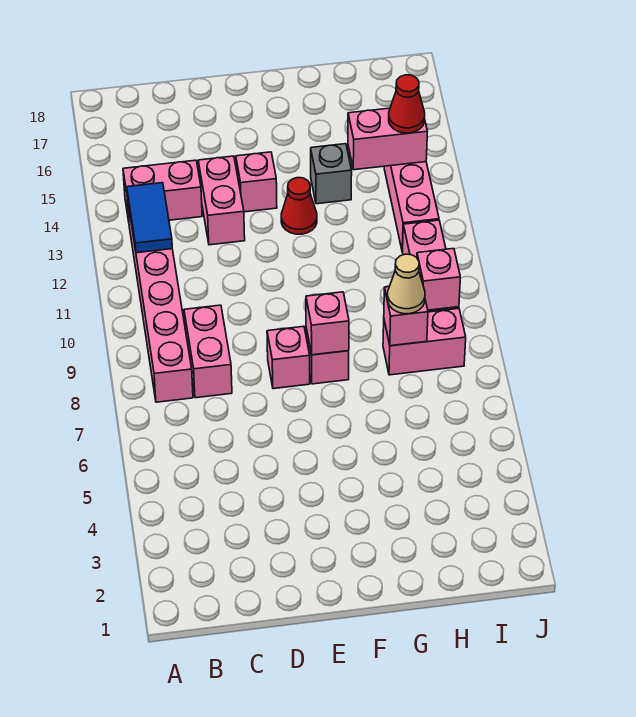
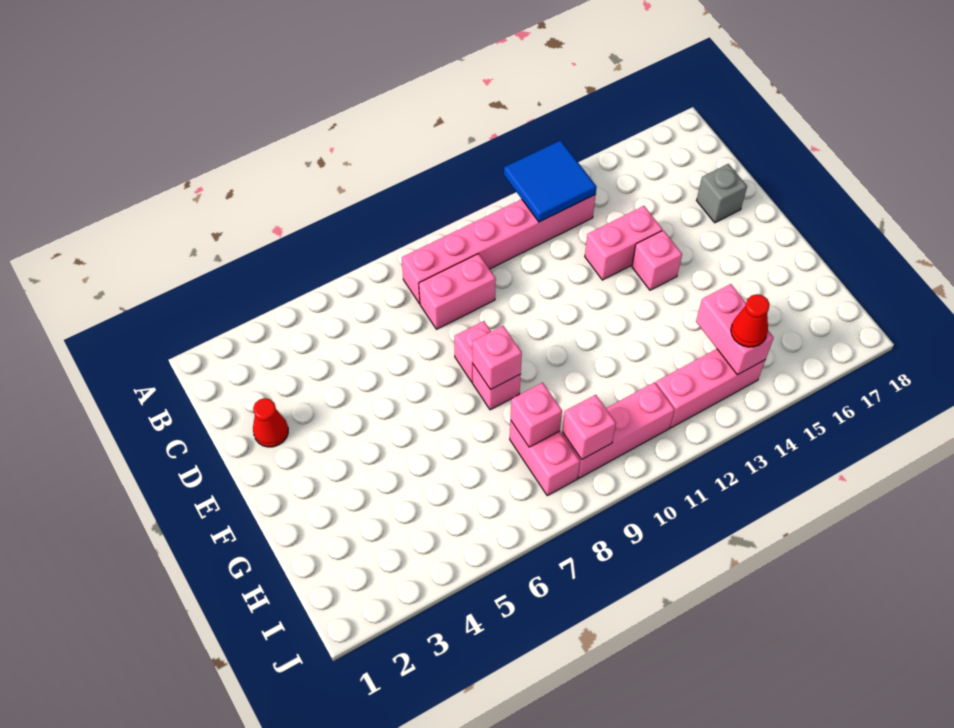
blue tile B12:B13 level 2 -> blue tile A12:B13 level 2
pink brick B14:C14 level 1 -> none
red cone F13 level 1 -> red cone D2 level 1
grey brick G14 level 1 -> grey brick D17 level 1
tan cone H8 level 3 -> none

